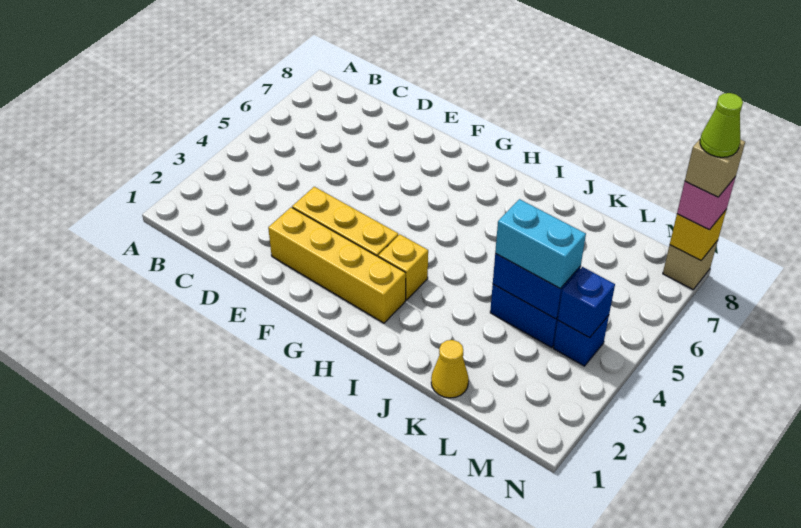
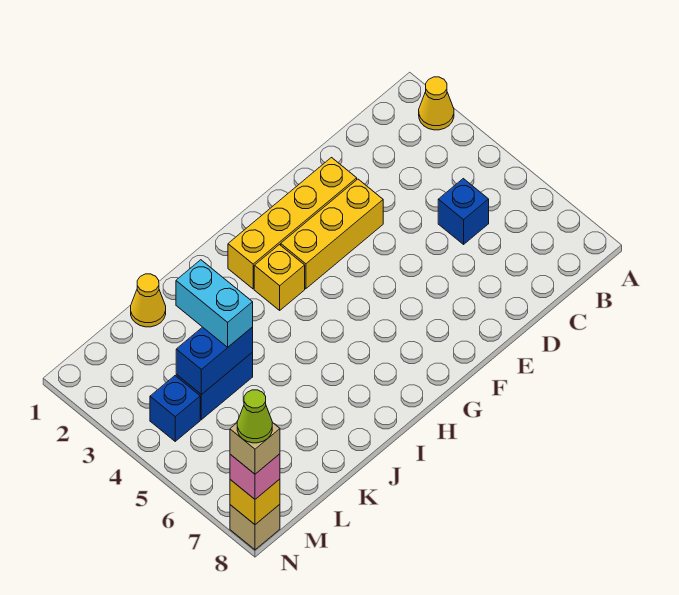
none -> yellow cone A2 level 1
cyan brick K4:L4 level 3 -> cyan brick K3:K4 level 3
blue brick M4 level 2 -> blue brick C5 level 1

